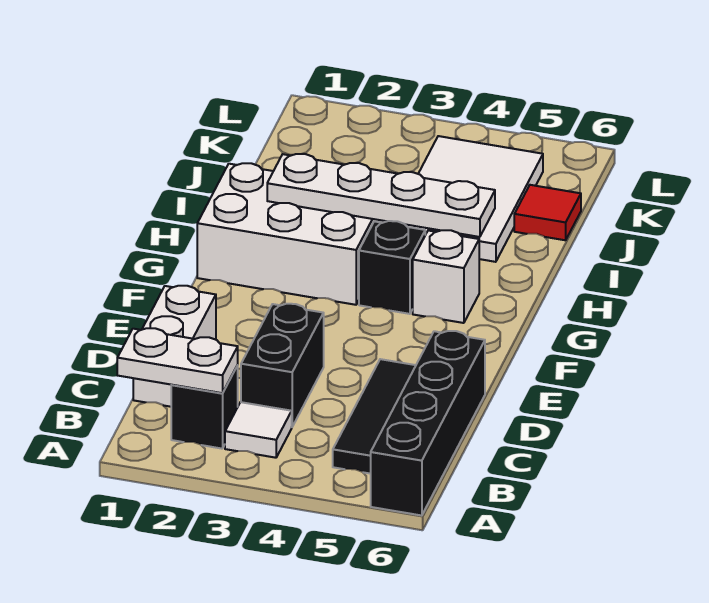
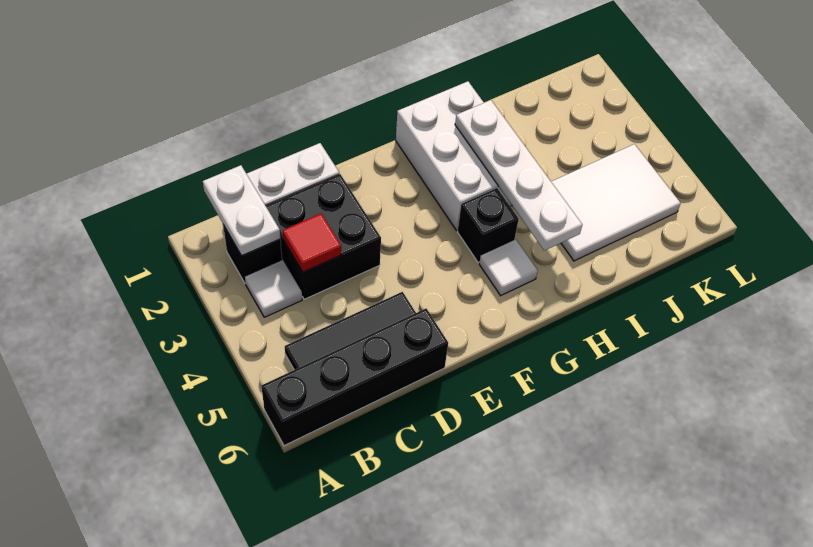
black brick C3:D3 level 1 -> black brick C2:D3 level 1
white brick G5 level 1 -> white tile G5 level 1
red tile J6 level 1 -> red tile C3 level 2

